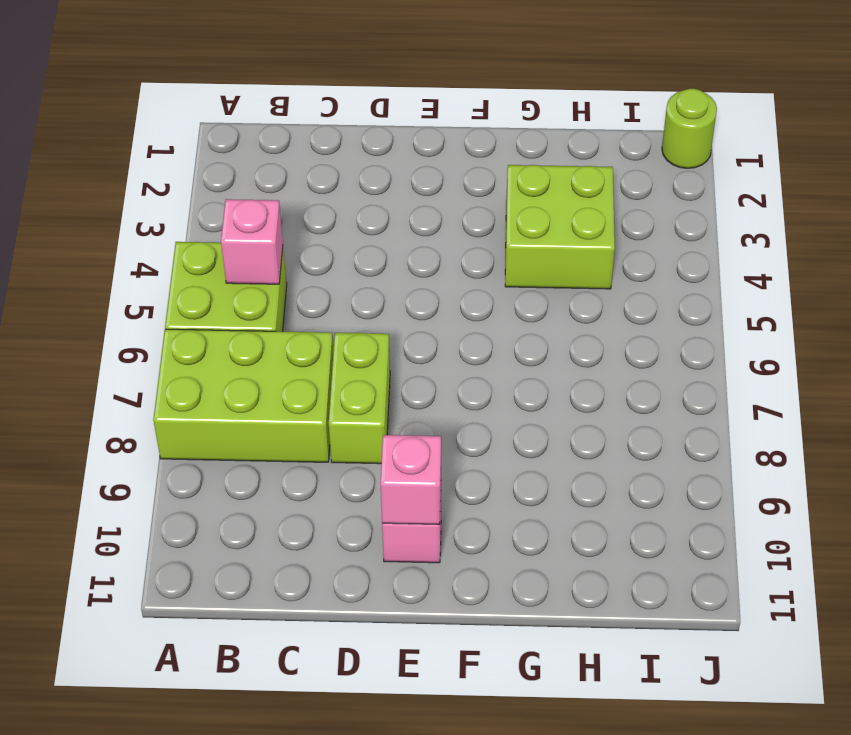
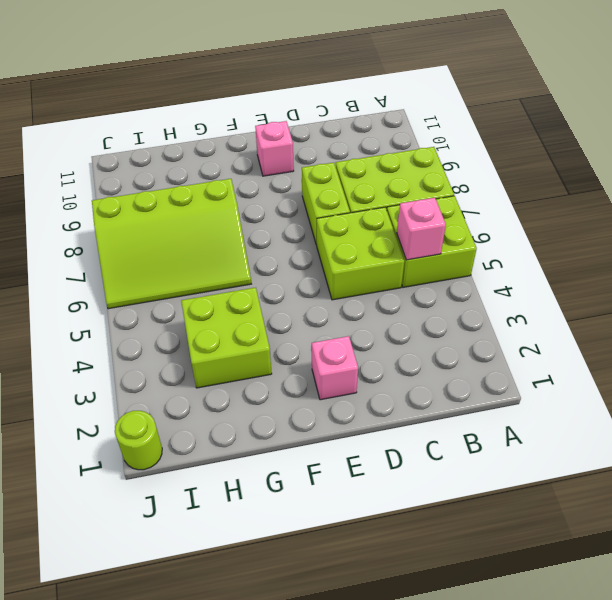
none -> lime brick C5:D6 level 1
pink brick E10 level 2 -> pink brick E2 level 1
none -> lime slope G6:J8 level 1 top 8

